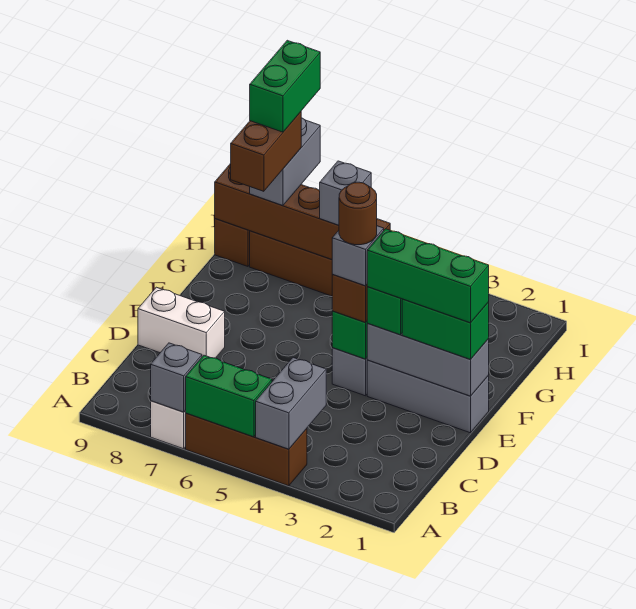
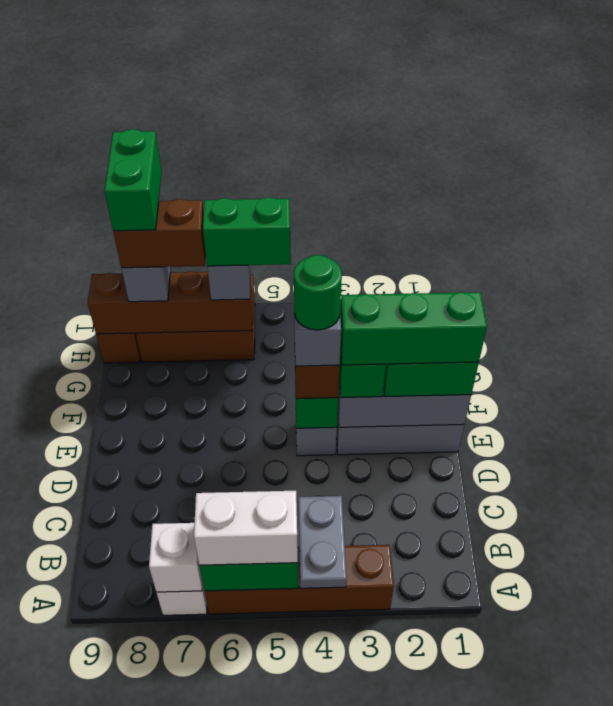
brown brick A4:A6 level 1 -> brown brick A3:A6 level 1
grey brick A4:B4 level 2 -> grey plate A4:B4 level 2
grey brick A7 level 2 -> white brick A7 level 2
white brick D8:D9 level 1 -> white brick A5:A6 level 3
brown round brick E4 level 5 -> green round brick E4 level 5
brown brick G8:H8 level 4 -> brown brick H7:H8 level 4
none -> green brick H5:H6 level 4

